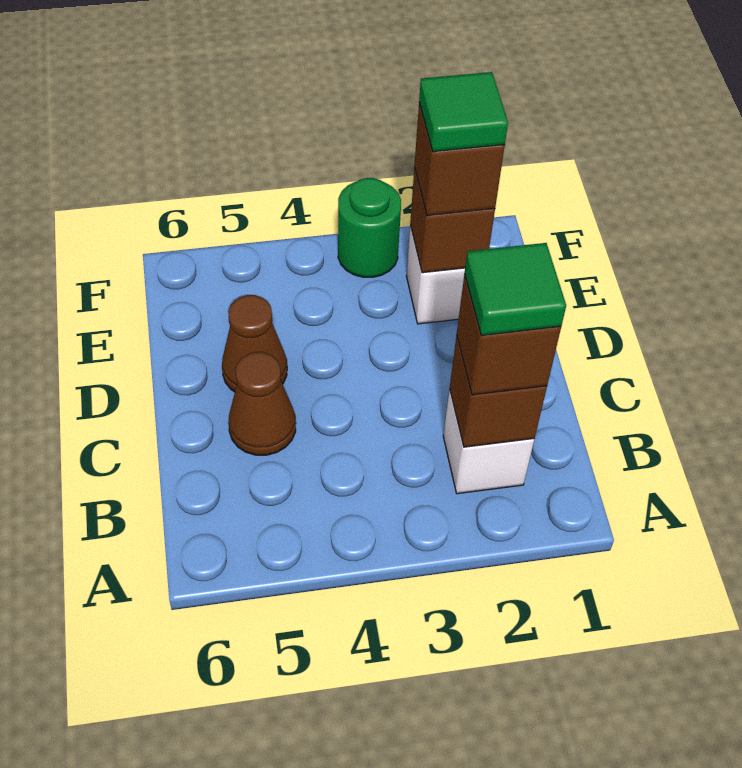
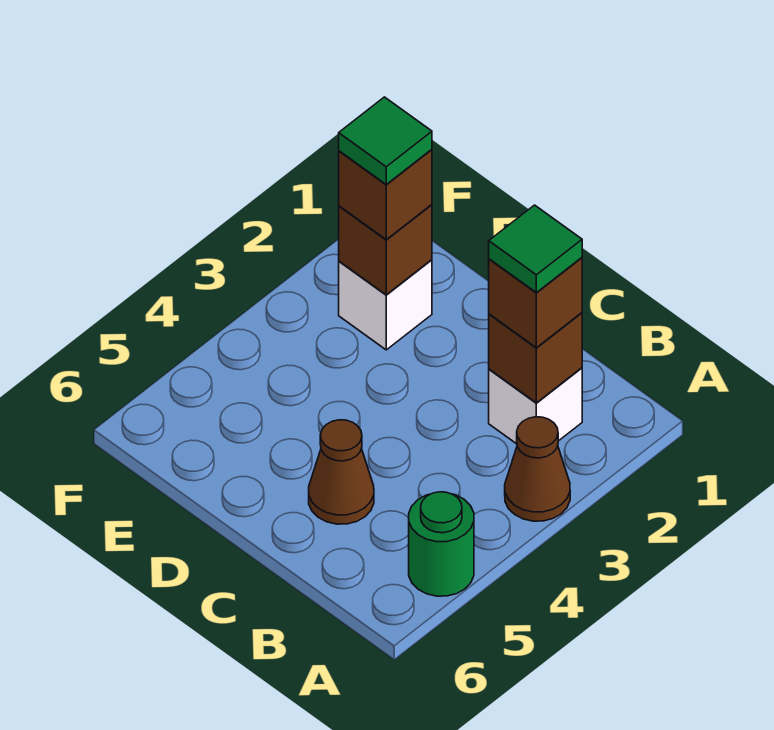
brown cone D5 level 1 -> brown cone A3 level 1
green round brick F3 level 1 -> green round brick A5 level 1

